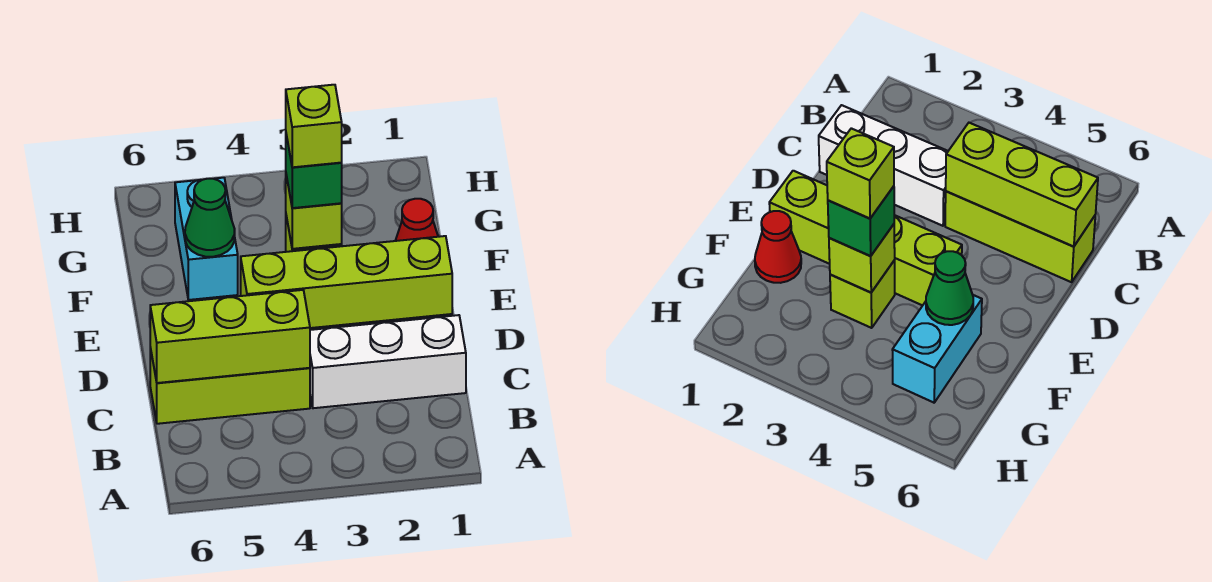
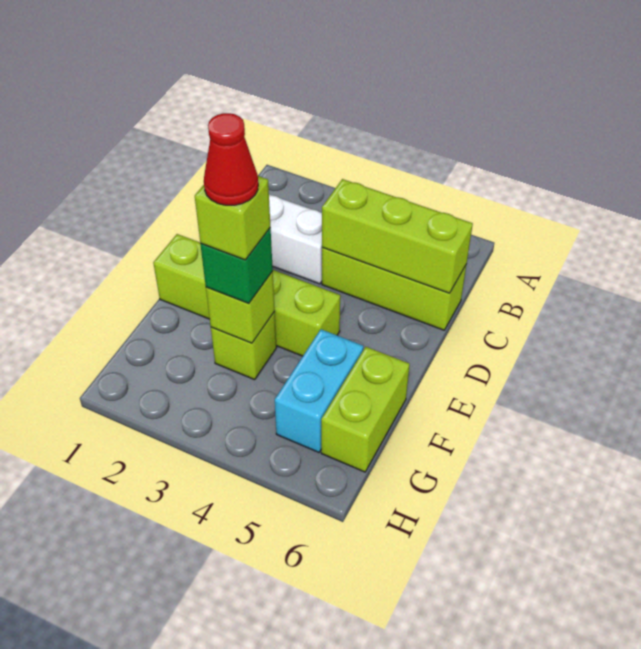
red cone F1 level 1 -> red cone F3 level 5
green cone F5 level 2 -> none
none -> lime brick F6:G6 level 1

